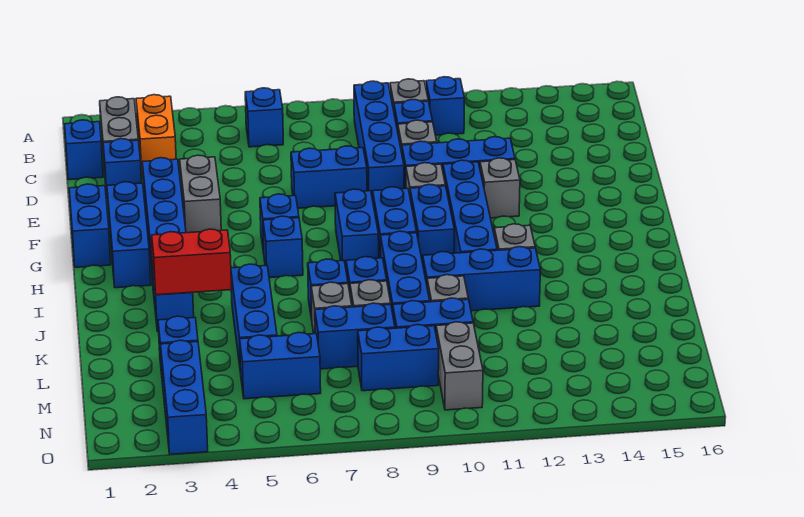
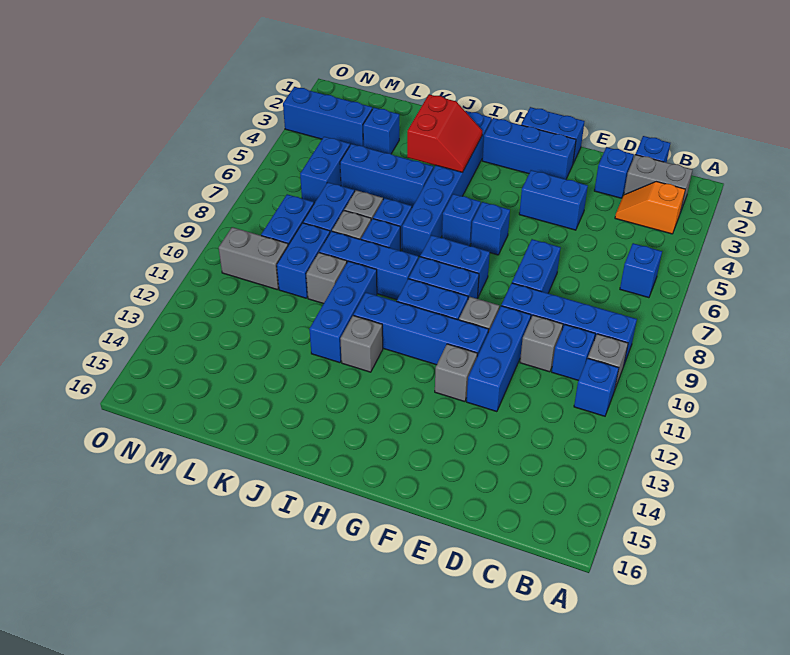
orange brick B3:C3 level 1 -> orange slope B3:C3 level 1 top B
blue brick E3:J3 level 1 -> blue brick I2:I7 level 1
grey brick E4:F4 level 1 -> blue brick E4:F4 level 1

